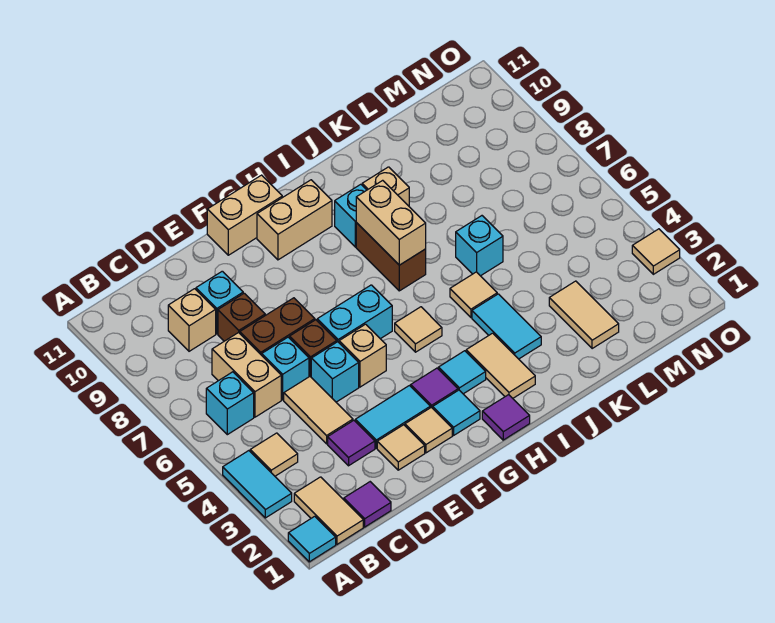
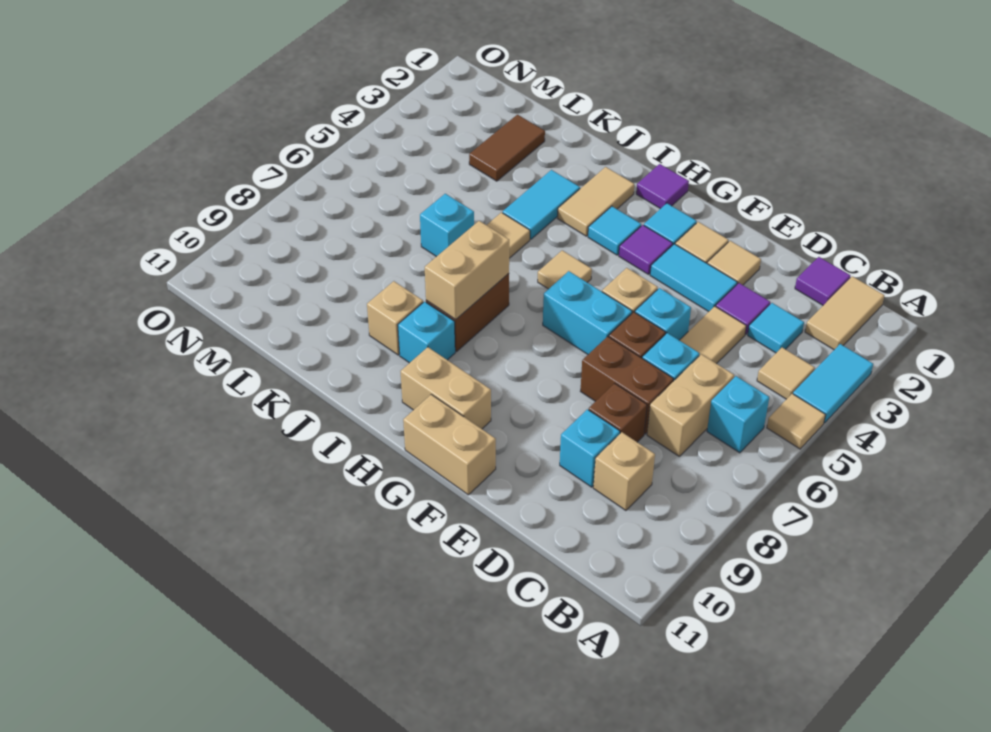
cyan tile A1 level 1 -> cyan tile C3 level 1
tan tile L2:L3 level 1 -> brown tile L2:L3 level 1
tan tile O3 level 1 -> tan tile A5 level 1

